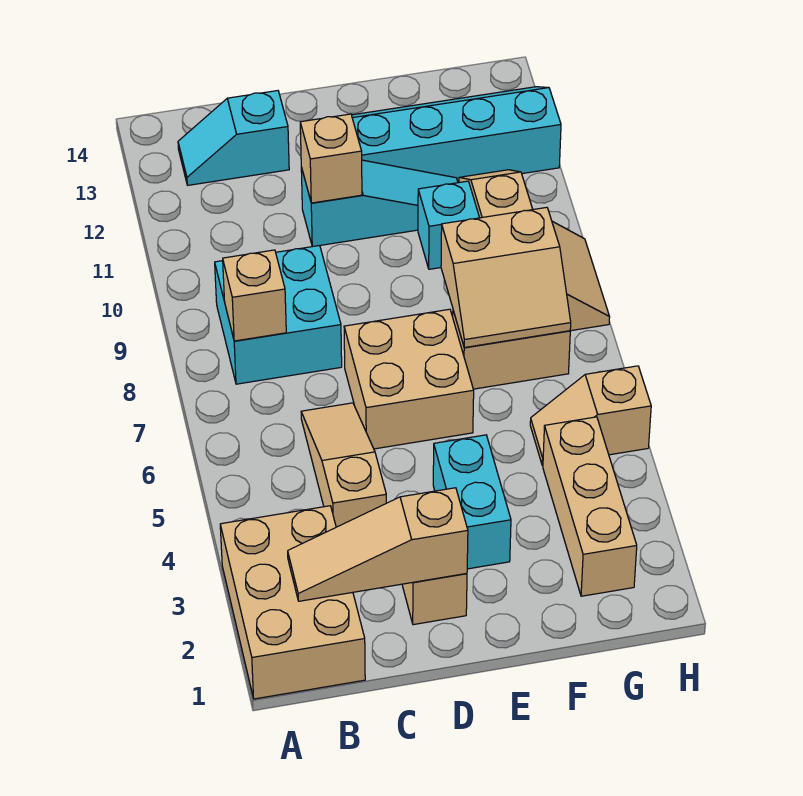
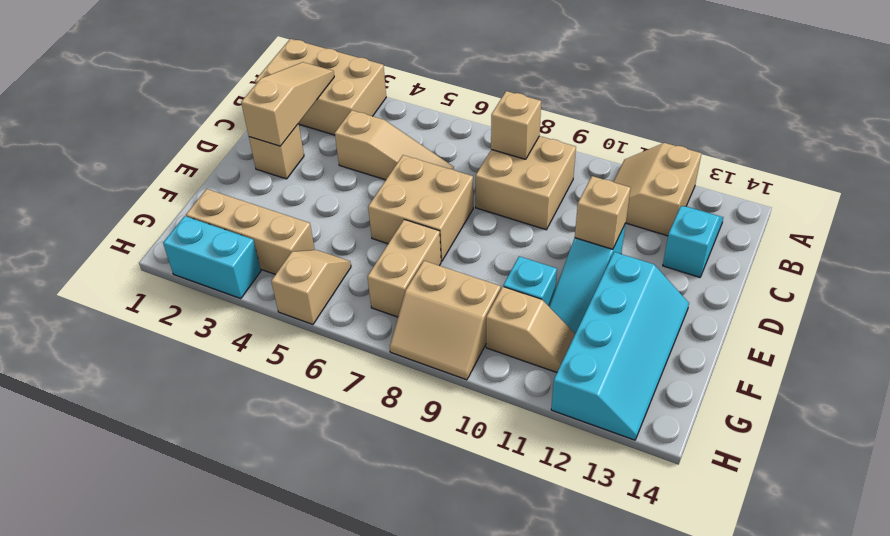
cyan brick B8:C9 level 1 -> tan brick B8:C9 level 1
cyan brick E3:E4 level 1 -> cyan brick H2:H3 level 1
tan slope F7:G8 level 2 top 8 -> tan slope A11:B12 level 1 top 12

